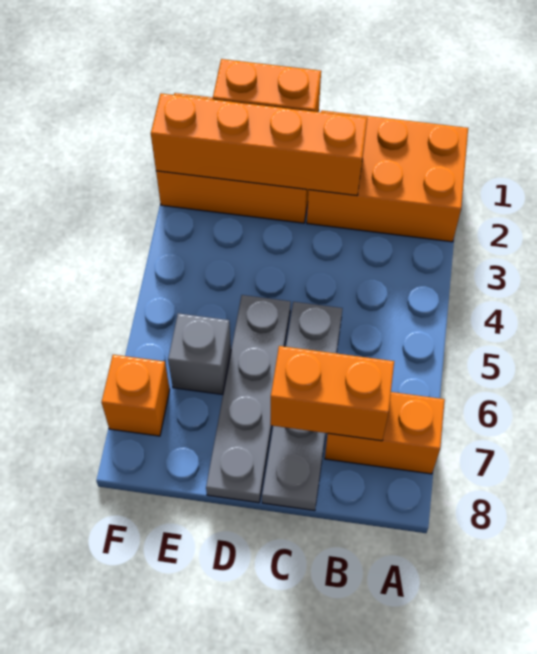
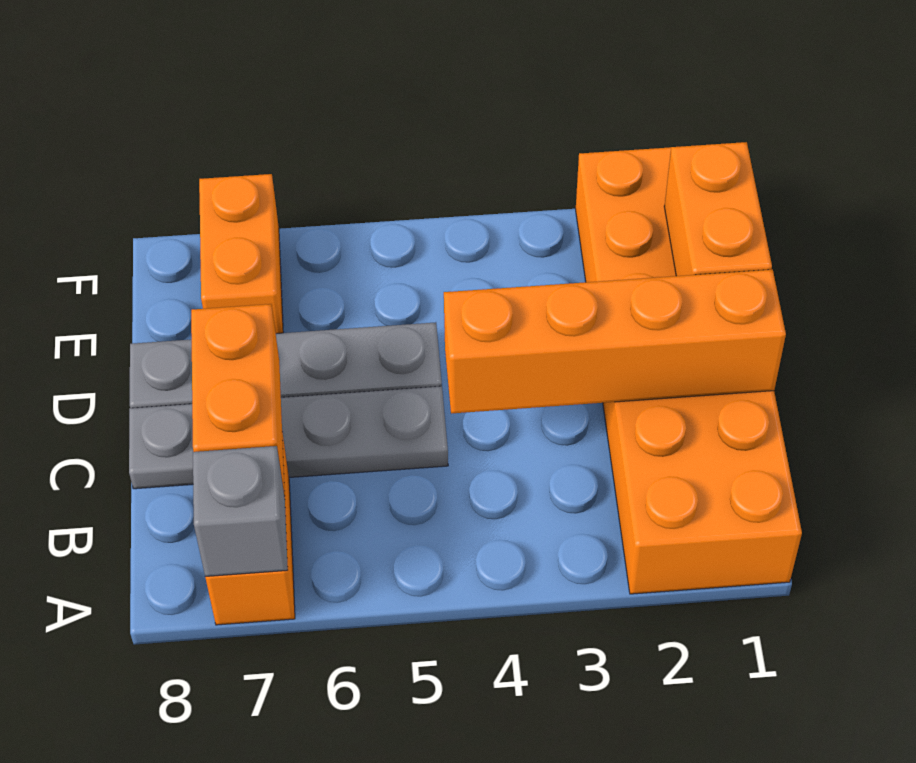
orange brick C2:F2 level 2 -> orange brick C1:C4 level 2
grey brick E6 level 1 -> grey brick A7 level 2
orange brick F7 level 1 -> orange brick E7:F7 level 1

